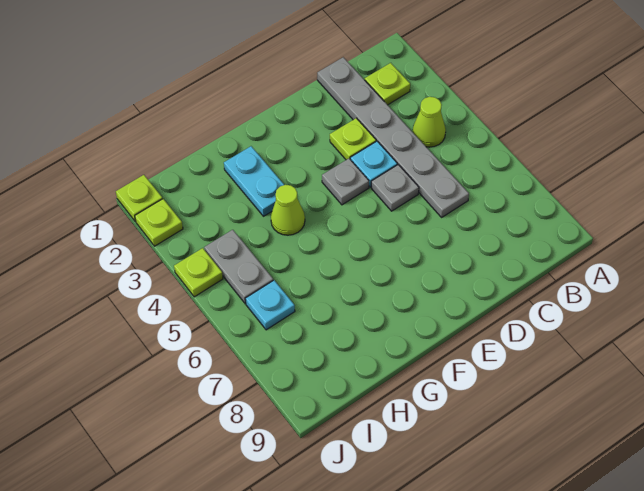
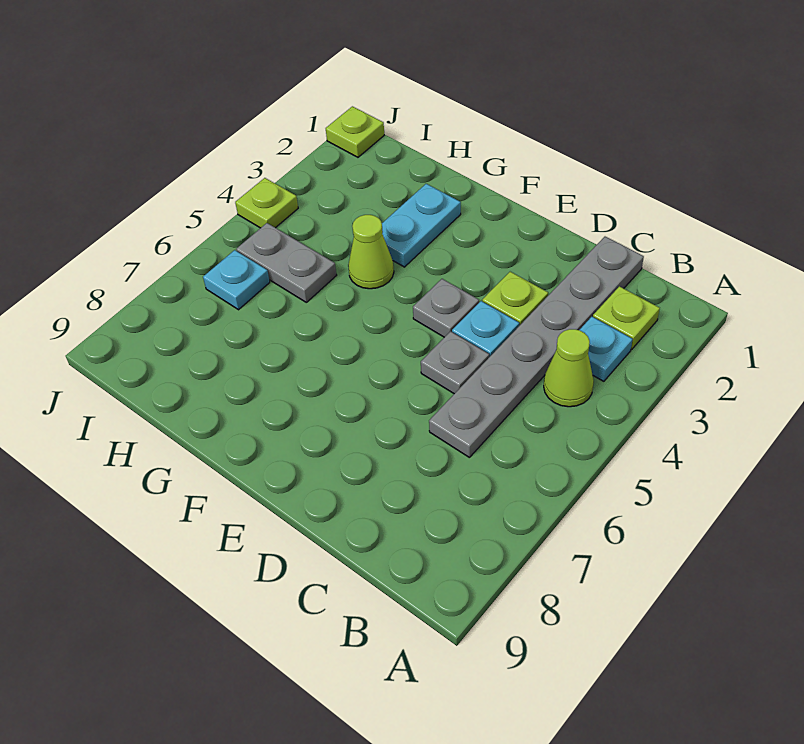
none -> cyan plate B3 level 1
grey plate I4:I5 level 1 -> grey plate H5:I5 level 1
lime plate J2 level 1 -> none

